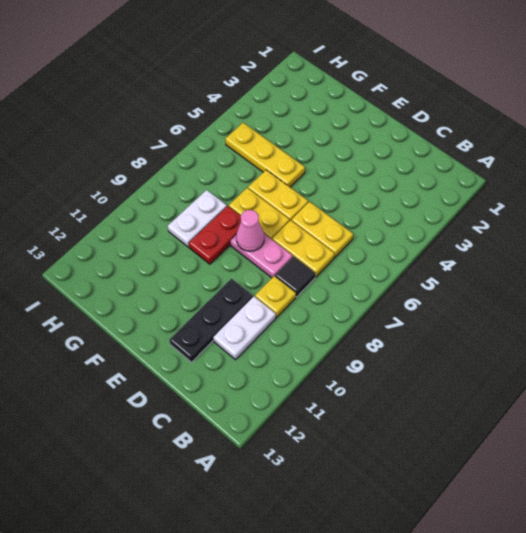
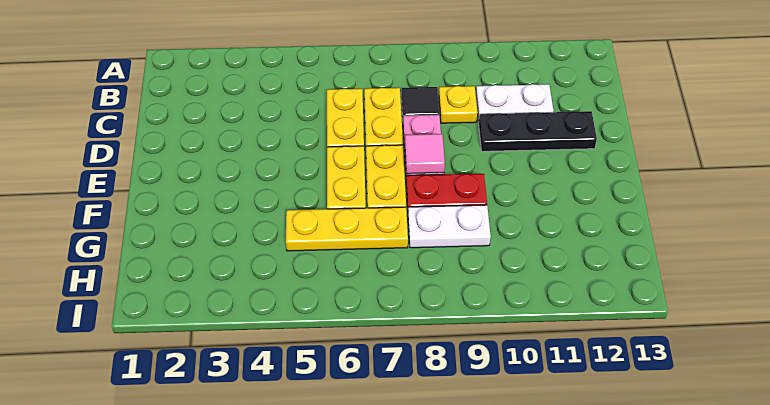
pink cone E8 level 2 -> pink tile E8 level 2
yellow plate F5:H5 level 1 -> yellow plate G5:G7 level 1

